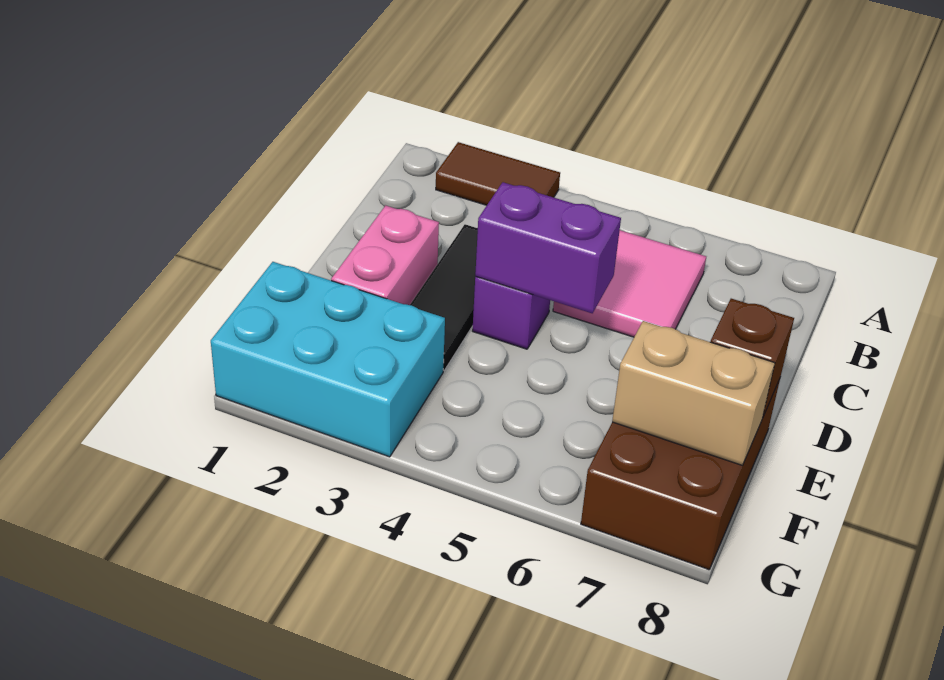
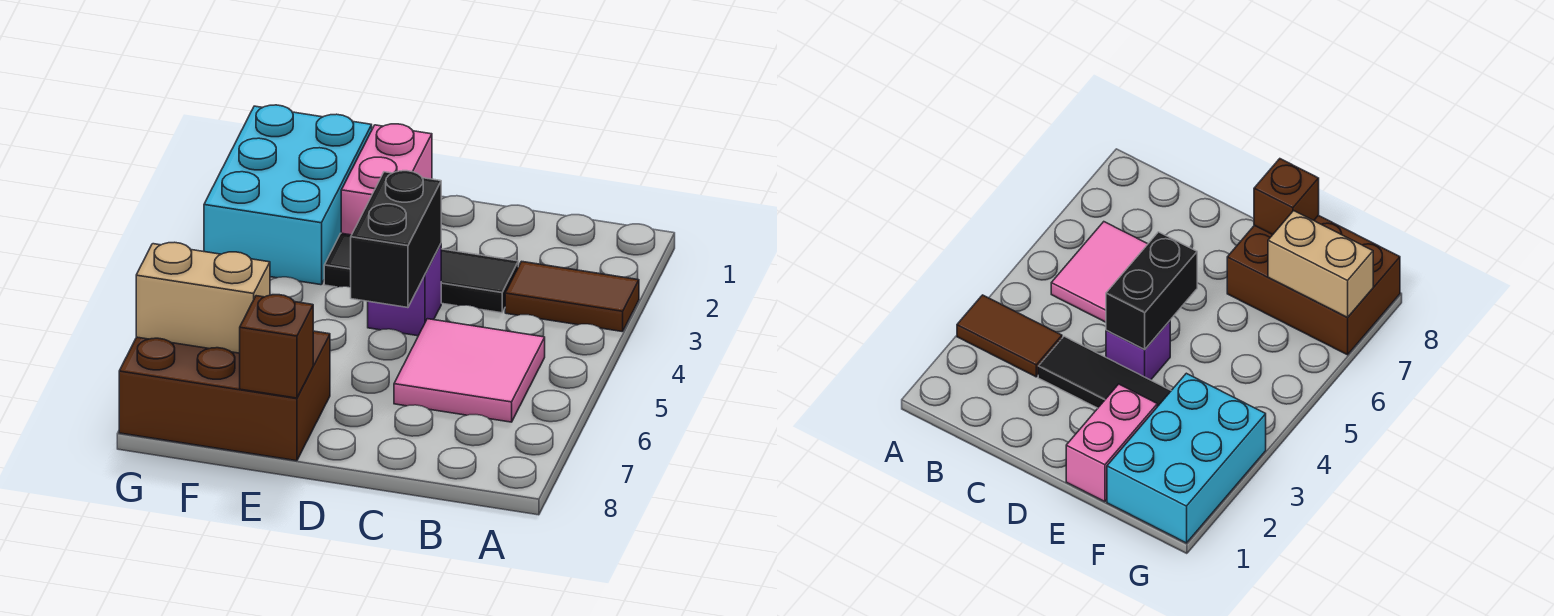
brown tile A2:A3 level 1 -> brown tile A3:B3 level 1
pink brick D2:E2 level 1 -> pink brick E1:E2 level 1
purple brick D4:D5 level 2 -> black brick D4:D5 level 2
tan brick F7:F8 level 2 -> tan brick F7:G7 level 2

